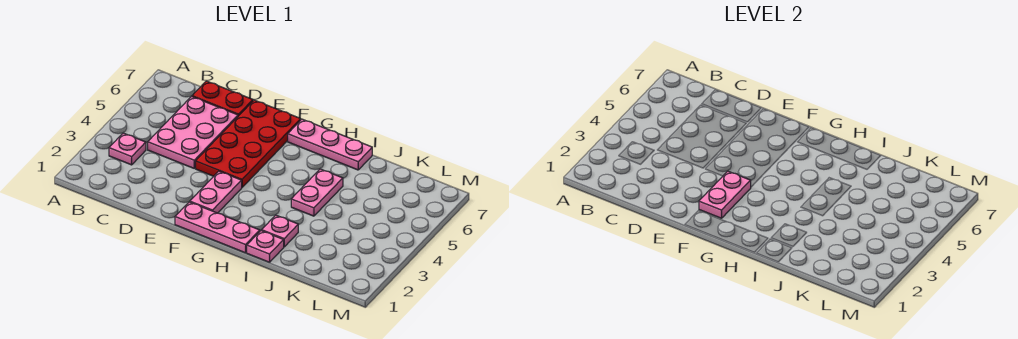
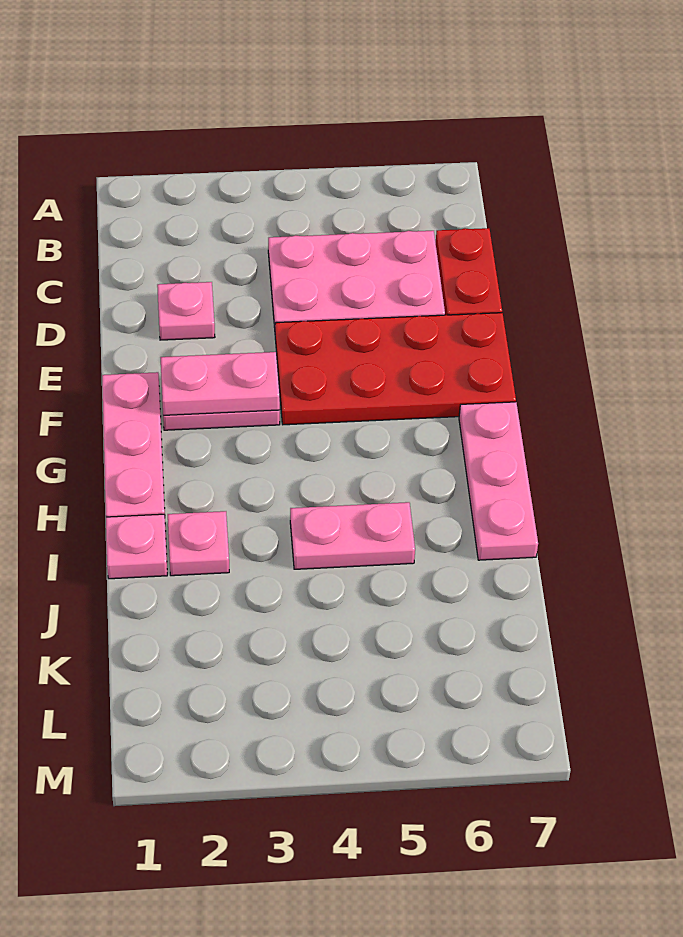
pink plate B3 level 1 -> pink plate D2 level 1

